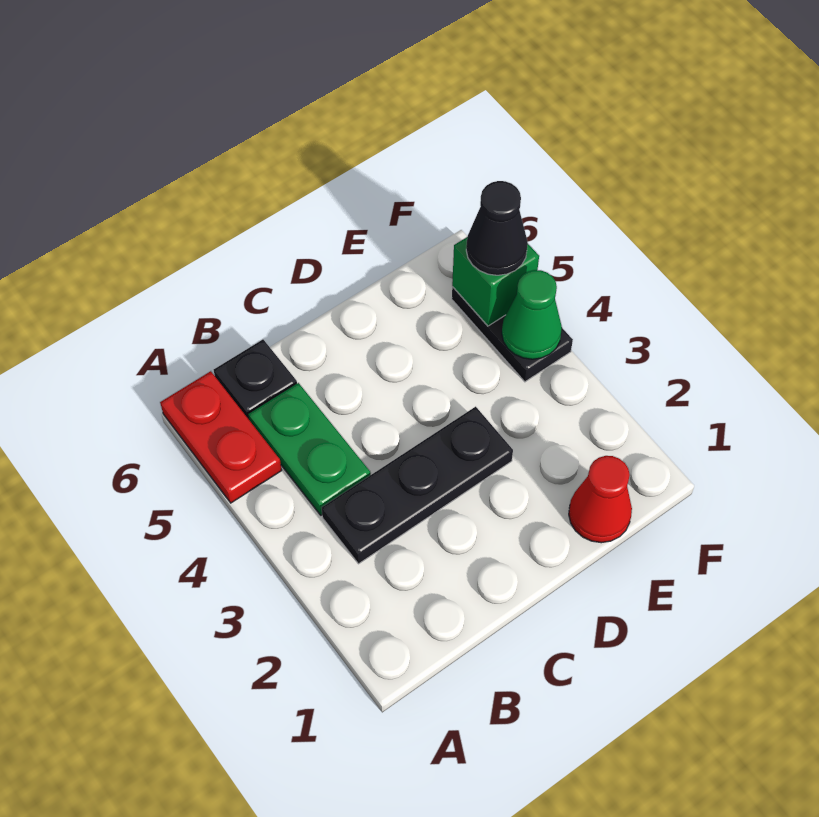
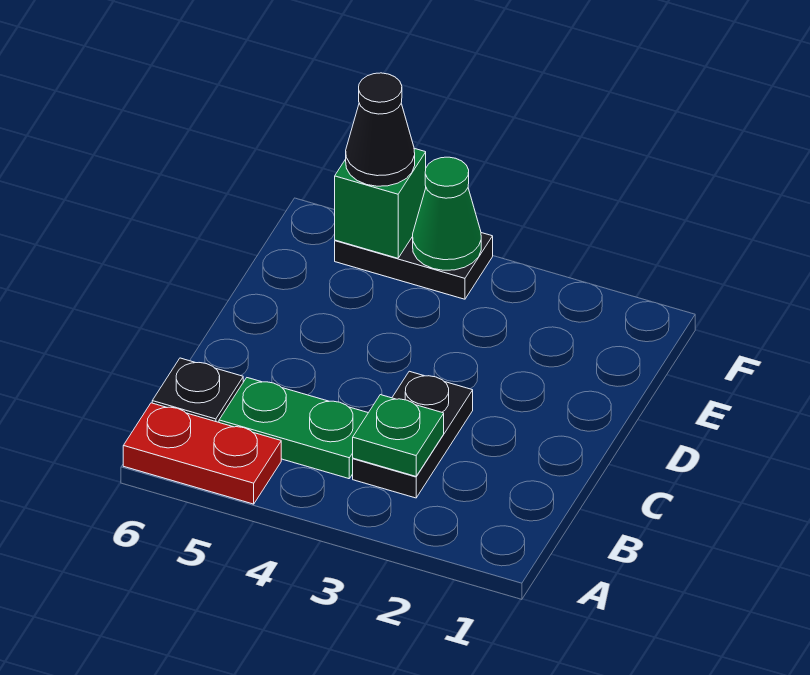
black plate B3:D3 level 1 -> black plate B3:C3 level 1
none -> green plate B3 level 2
red cone E1 level 1 -> none

